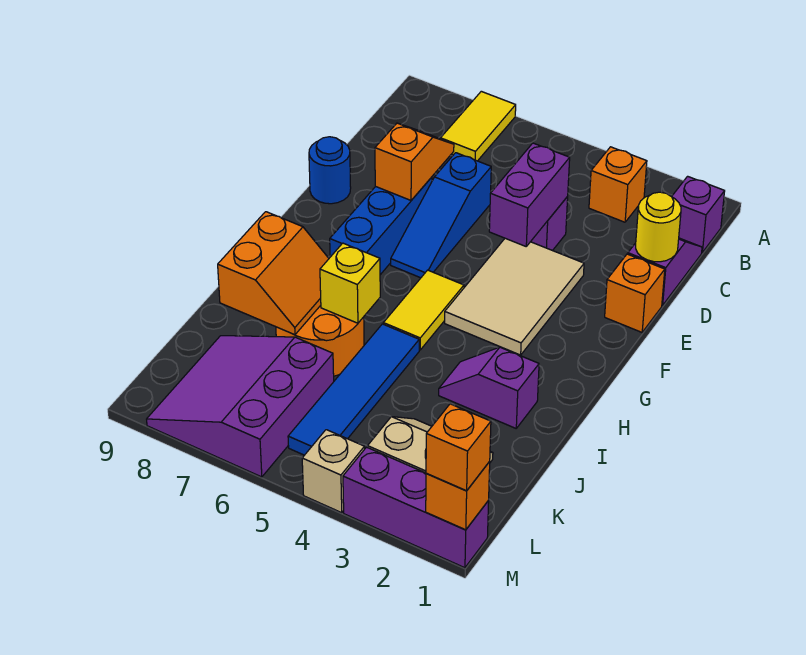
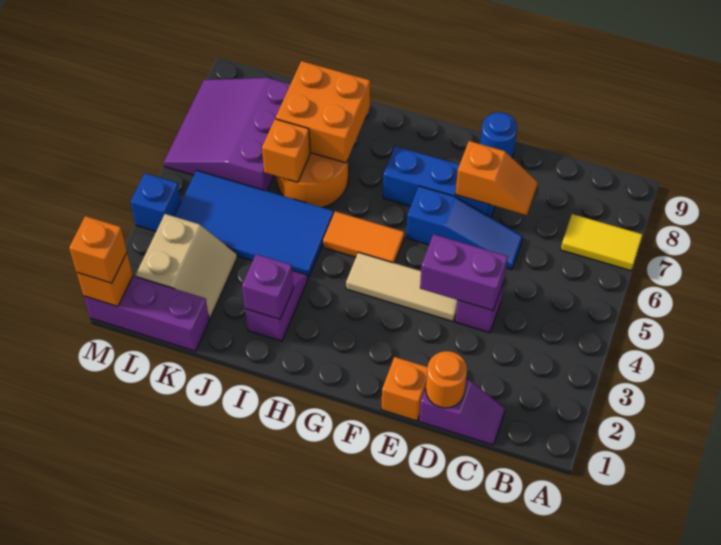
purple brick B1 level 1 -> purple brick I2 level 2
orange brick B3 level 1 -> orange brick J6 level 2
yellow round brick D1 level 2 -> orange round brick D1 level 2
blue slope D6:F6 level 1 top D -> blue slope D6:F6 level 1 top F
tan tile E3:G4 level 1 -> tan tile E4:G4 level 1
yellow tile G5:H5 level 1 -> orange tile G5:H5 level 1
blue tile I5:L5 level 1 -> blue tile I4:L5 level 1
yellow brick I6 level 2 -> none
orange slope I7:J8 level 2 top 8 -> orange brick I7:J8 level 2
purple slope K6:M8 level 1 top 6 -> purple slope K6:M8 level 1 top K
purple brick M1:M3 level 1 -> purple brick K1:M1 level 1
tan brick M4 level 1 -> blue brick M4 level 1

